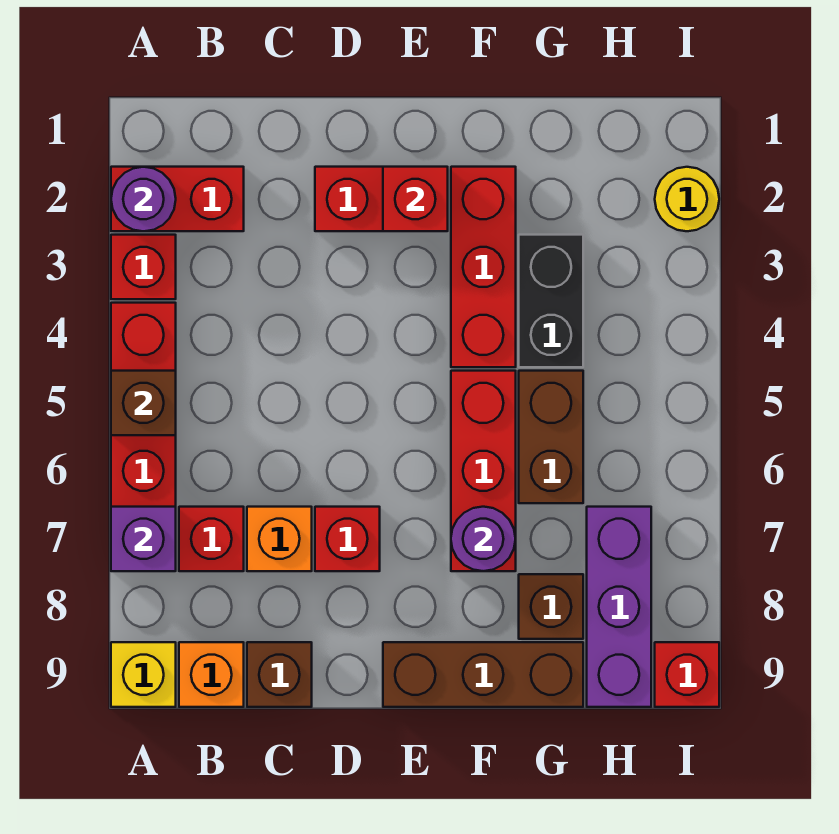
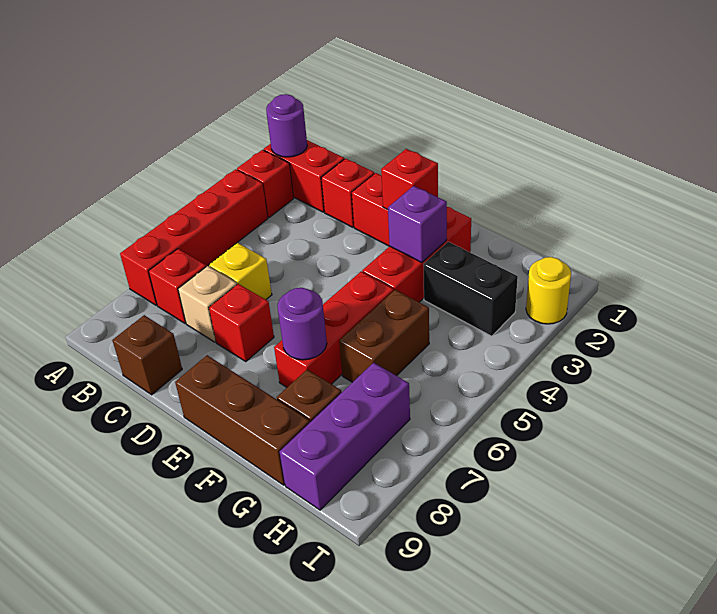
brown brick A5 level 2 -> none
purple brick A7 level 2 -> purple brick F3 level 2
yellow brick A9 level 1 -> yellow brick C6 level 1
orange brick B9 level 1 -> none
orange brick C7 level 1 -> tan brick C7 level 1
black brick G3:G4 level 1 -> black brick G3:H3 level 1
red brick I9 level 1 -> red brick C2 level 1

